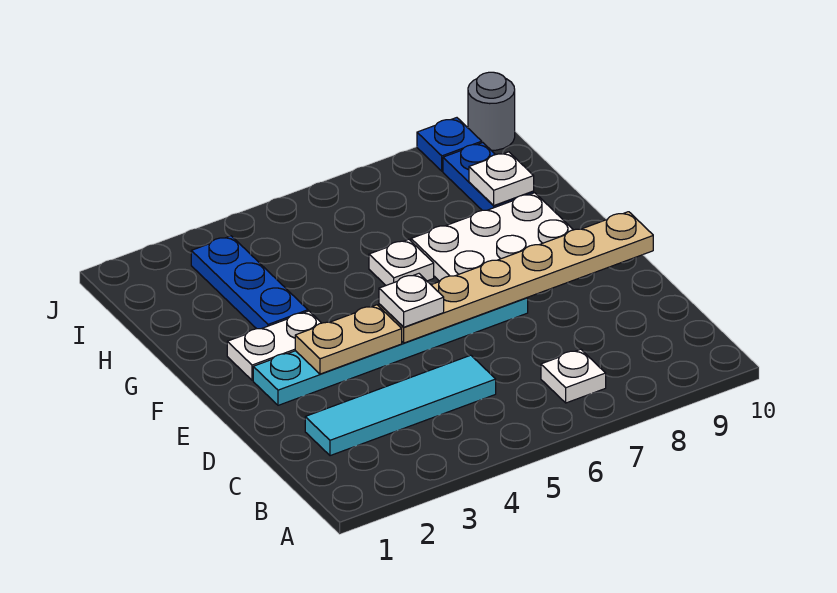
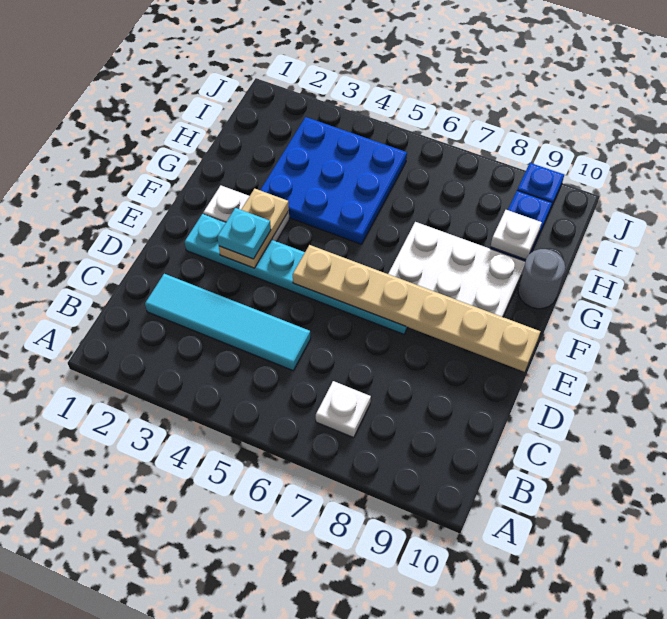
tan plate E3:E4 level 2 -> tan plate E3:F3 level 2
none -> cyan plate E3 level 3
white plate E5 level 3 -> none
blue plate G3:I3 level 1 -> blue plate G3:I5 level 1
white plate G6 level 1 -> none
grey round brick J10 level 1 -> grey round brick G10 level 1

